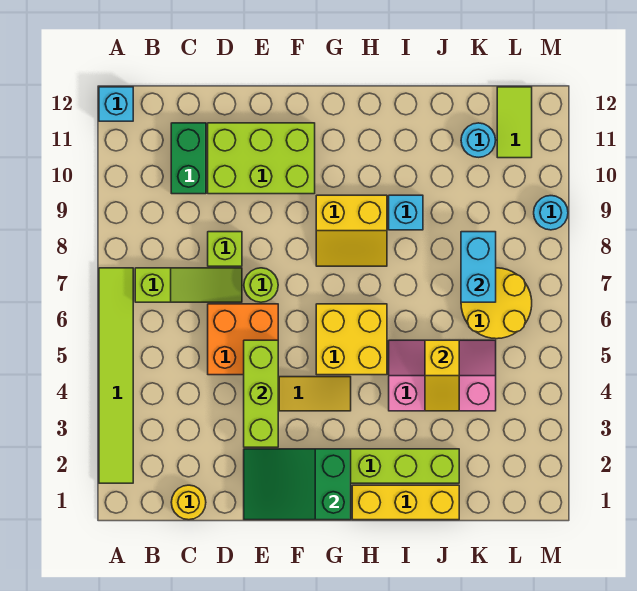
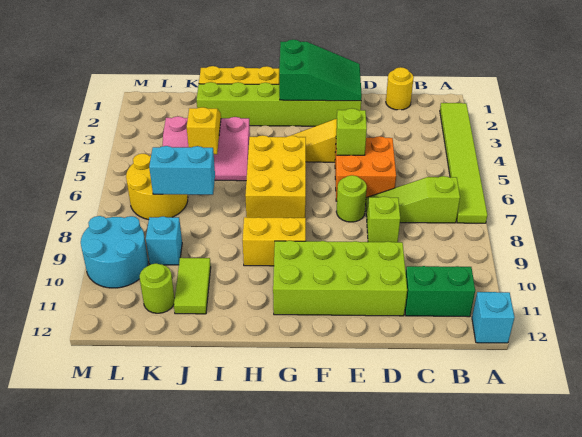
green brick C10:C11 level 1 -> green brick B11:C11 level 1
lime brick D10:F11 level 1 -> lime brick D10:G11 level 1
lime brick E3:E5 level 2 -> lime brick E5 level 2
yellow brick G5:H6 level 1 -> yellow brick G5:H7 level 1
cyan brick I9 level 1 -> cyan brick K9 level 1
cyan brick K7:K8 level 2 -> cyan brick J7:K7 level 2
cyan round brick K11 level 1 -> lime round brick K11 level 1
lime tile L11:L12 level 1 -> lime tile J10:J11 level 1
cyan round brick M9 level 1 -> cyan round brick L9:M10 level 1

